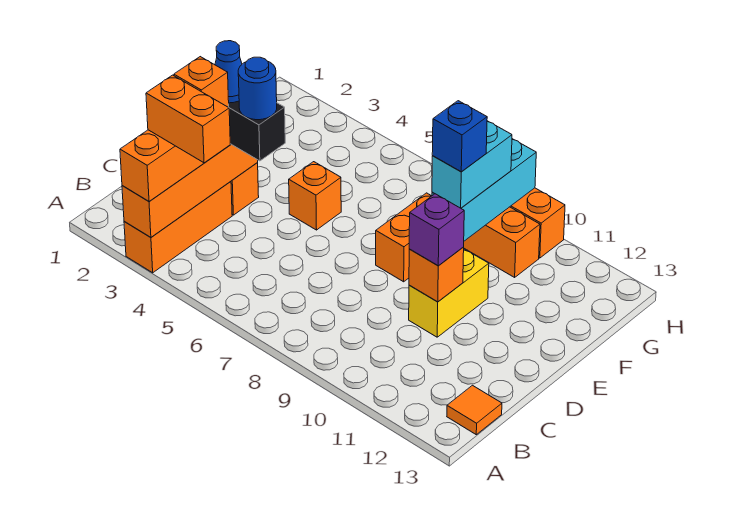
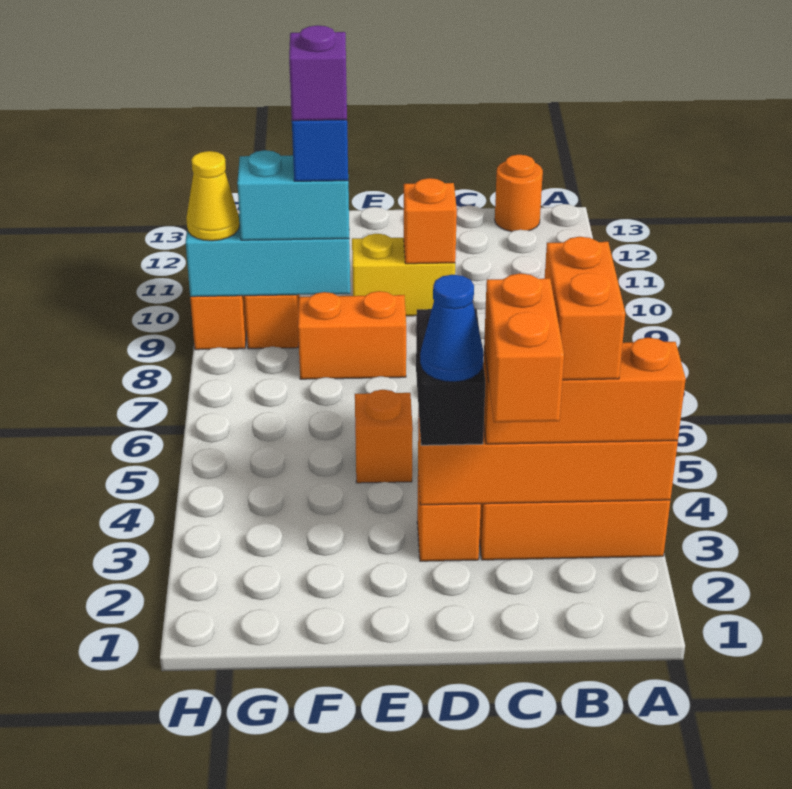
orange tile B13 level 1 -> orange round brick B13 level 1
orange brick C3 level 4 -> orange brick C2:C3 level 4
blue round brick D4 level 4 -> none
purple brick D10 level 3 -> purple brick F9 level 5
none -> yellow cone H9 level 3

